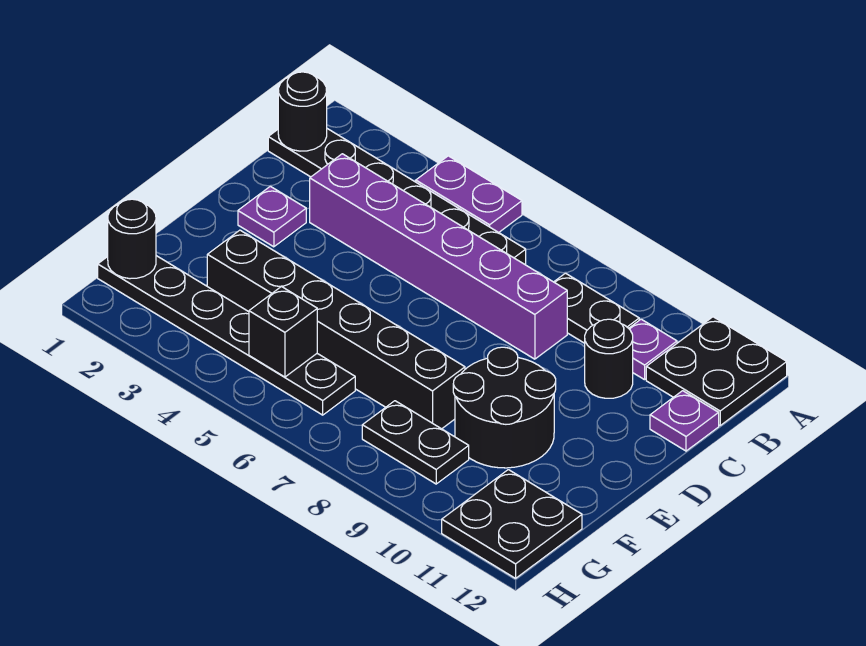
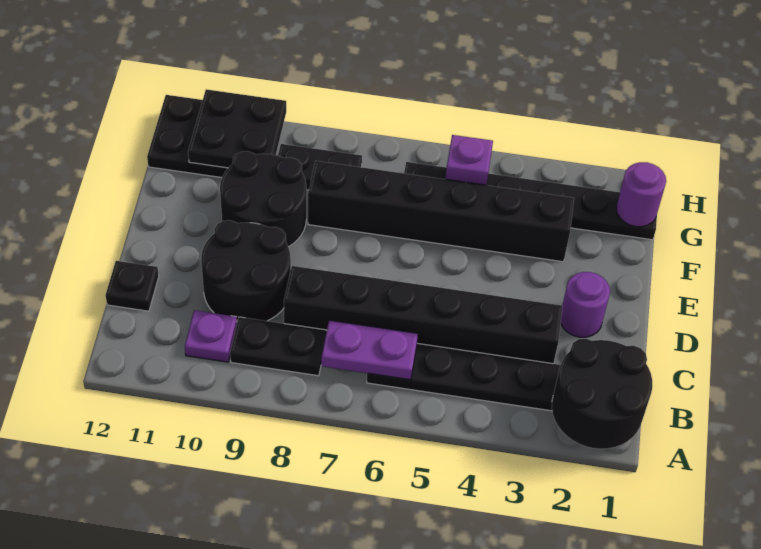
purple plate A4:A5 level 1 -> purple plate B6:B7 level 2
black plate A11:B12 level 1 -> black plate G10:H11 level 2
black round brick B1 level 2 -> black round brick A1:B2 level 2
purple brick C3:C8 level 1 -> black brick C3:C8 level 1
black round brick C10 level 1 -> black round brick C9:D10 level 1
purple plate C12 level 1 -> black plate C12 level 1
purple plate D2 level 1 -> purple round brick D2 level 1
black round brick G1 level 2 -> purple round brick G1 level 2
black brick G5 level 2 -> purple brick G5 level 2

